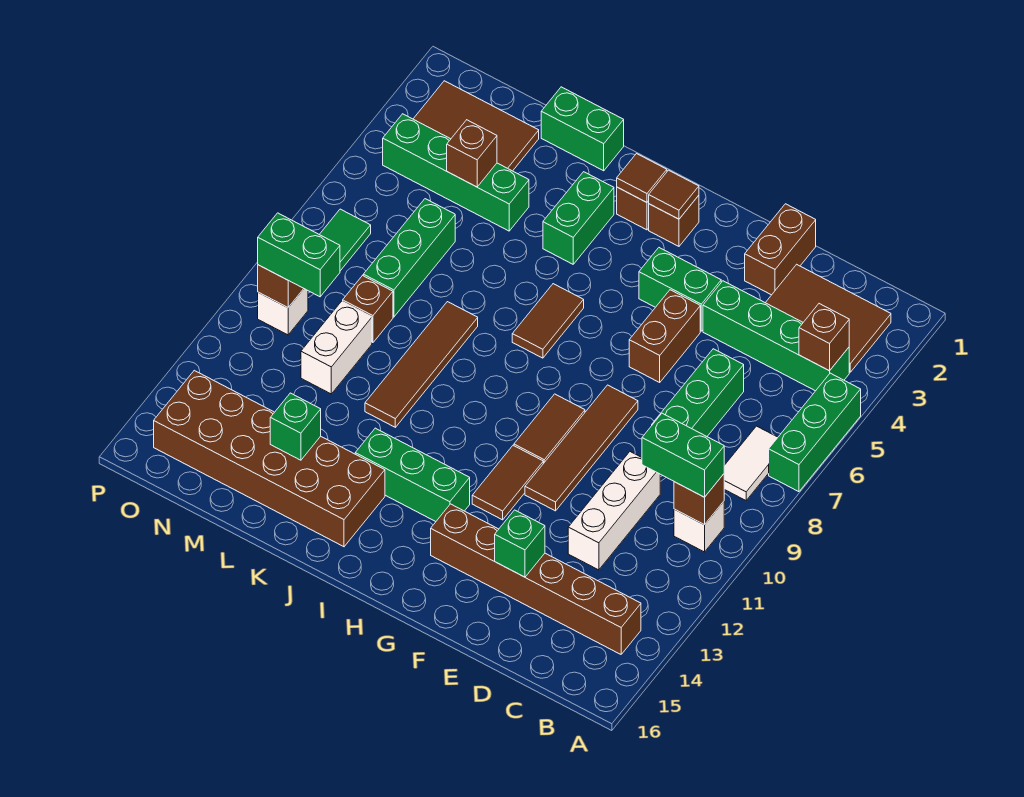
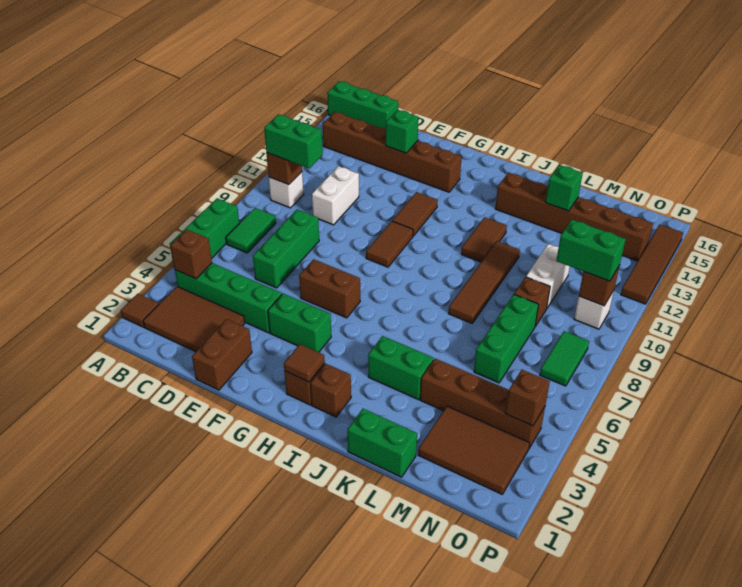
white tile B7:B8 level 1 -> green tile B7:B8 level 1
white brick D10:D12 level 1 -> white brick D10:D11 level 1
brown brick F5:F6 level 1 -> brown brick F6:G6 level 1
brown tile F8:F11 level 1 -> brown tile P12:P15 level 1
green brick H13:J13 level 1 -> green brick A16:C16 level 1
brown tile I2 level 2 -> brown tile A2 level 1
brown tile I6:I7 level 1 -> brown tile J11:J12 level 1
green brick J3:J4 level 1 -> green brick J4:K4 level 1
brown brick J14:O15 level 1 -> brown brick J14:O14 level 1
green brick L4:O4 level 1 -> brown brick L4:O4 level 1
brown brick M4 level 2 -> brown brick O4 level 2

